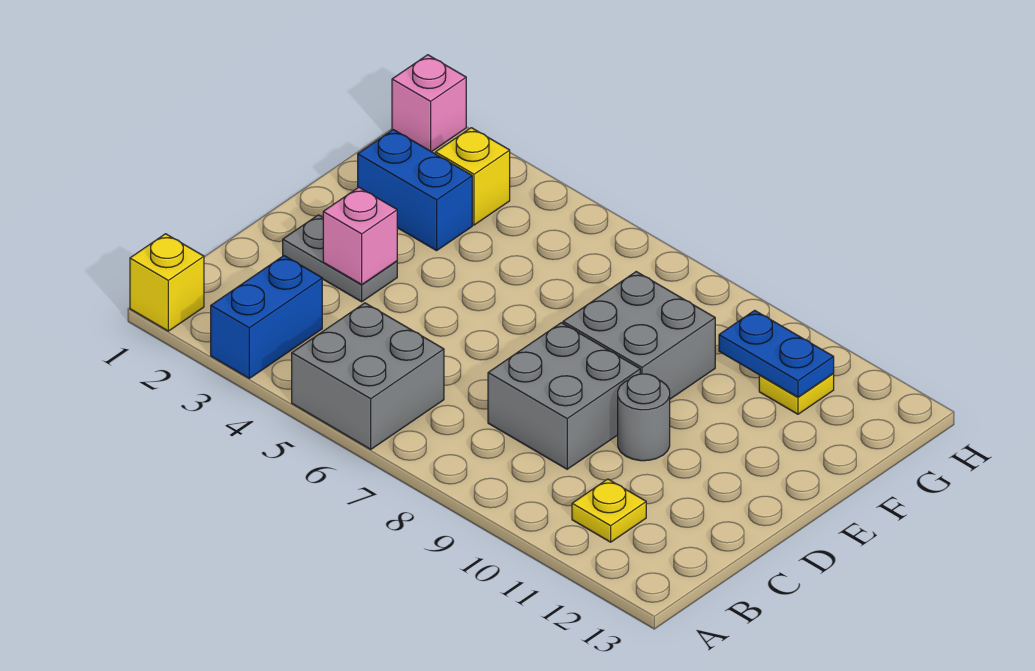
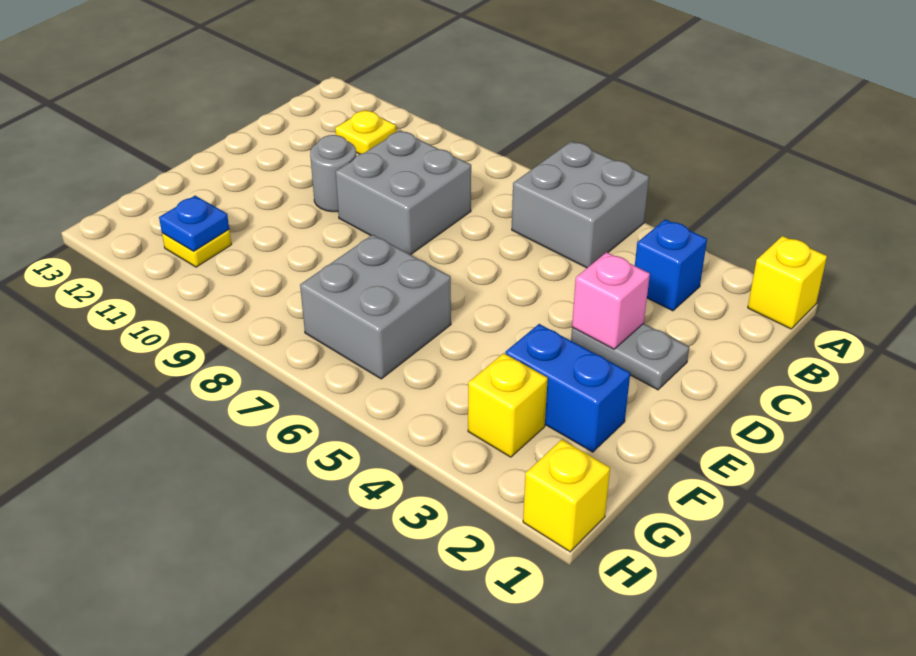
blue brick A3:B3 level 1 -> blue brick B3 level 1
grey brick E8:F9 level 1 -> grey brick F6:G7 level 1
blue plate G10:G11 level 2 -> blue plate G11 level 2
pink brick H1 level 1 -> yellow brick H1 level 1

